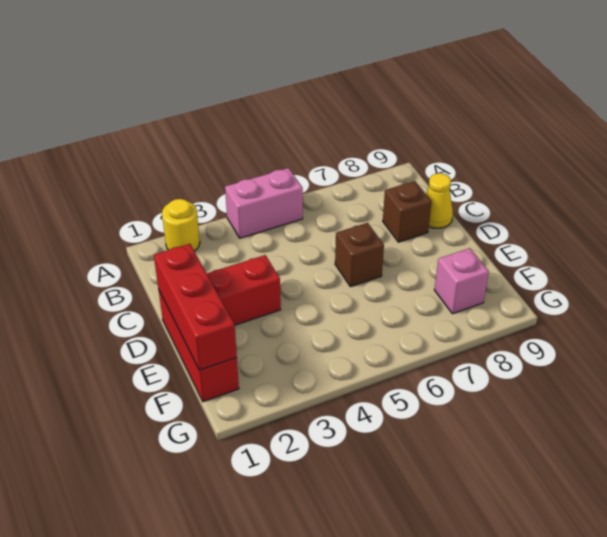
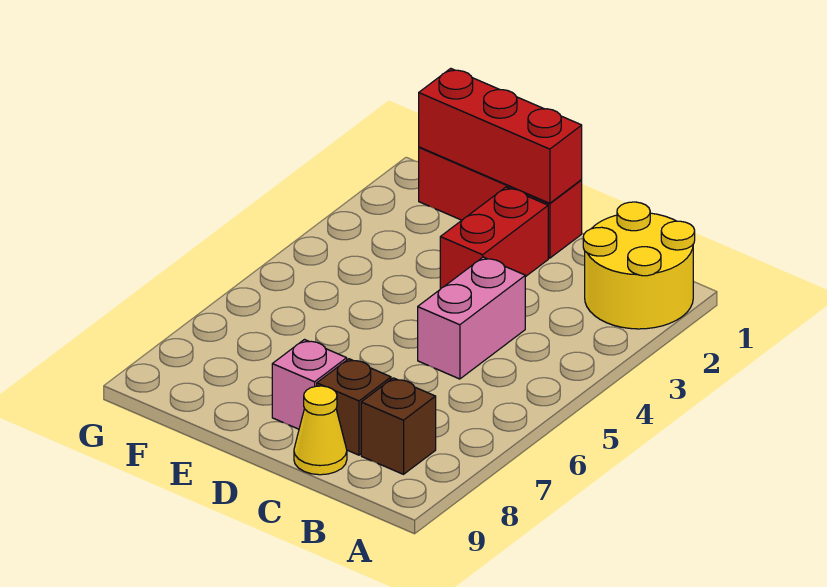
yellow round brick A2 level 1 -> yellow round brick A1:B2 level 1
pink brick A4:A5 level 1 -> pink brick C4:C5 level 1
brown brick D6 level 1 -> brown brick B8 level 1
pink brick F8 level 1 -> pink brick D8 level 1

